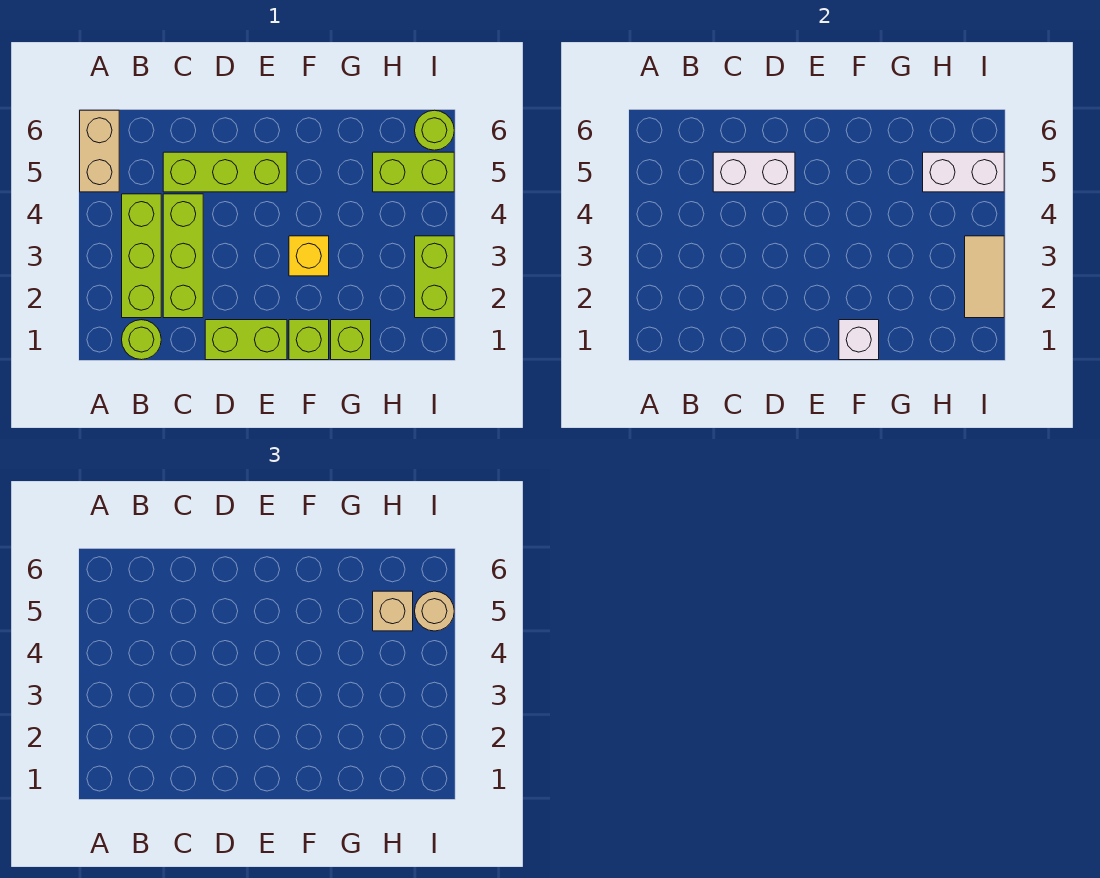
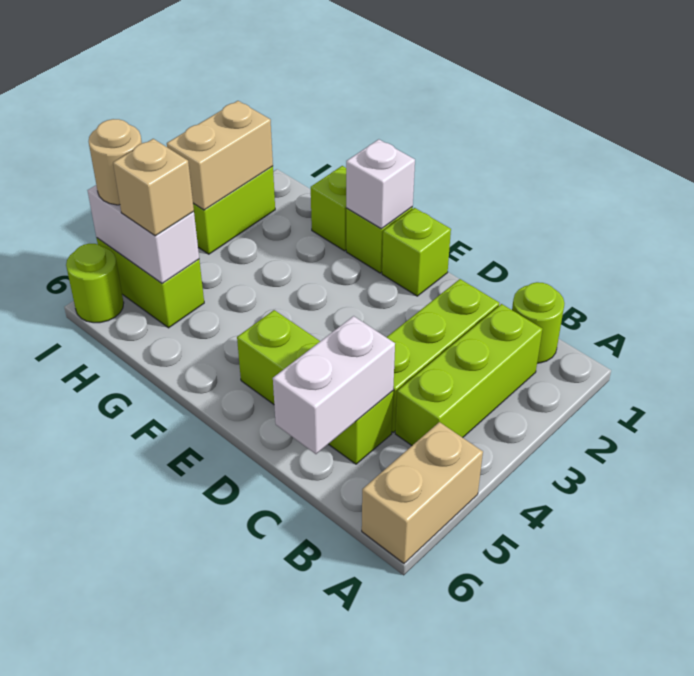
white brick C5:D5 level 2 -> white brick C5:C6 level 2
lime brick D1:E1 level 1 -> lime brick E1 level 1
yellow brick F3 level 1 -> none
tan tile I2:I3 level 2 -> tan brick I2:I3 level 2

